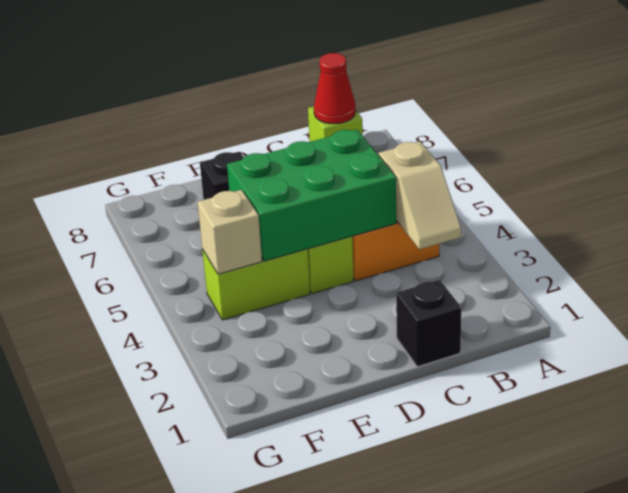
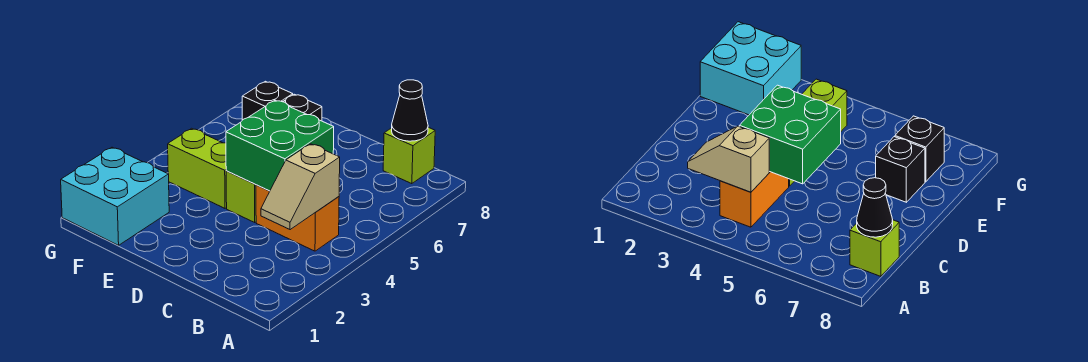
red cone B8 level 2 -> black cone B8 level 2
black brick C1 level 1 -> black brick F7 level 1
green brick C4:E5 level 2 -> green brick C4:D5 level 2
none -> cyan brick F1:G2 level 1
tan brick F4 level 2 -> none

